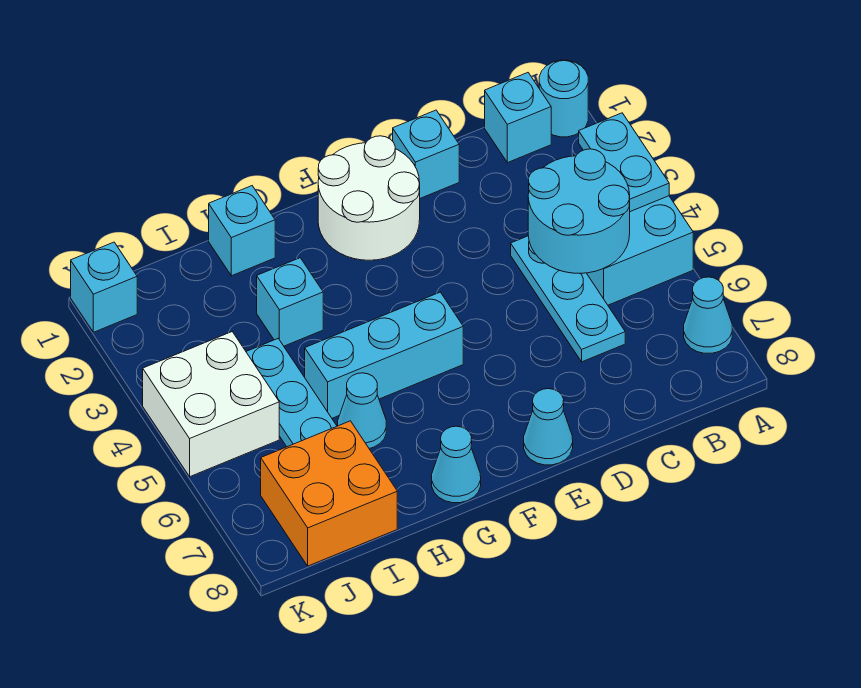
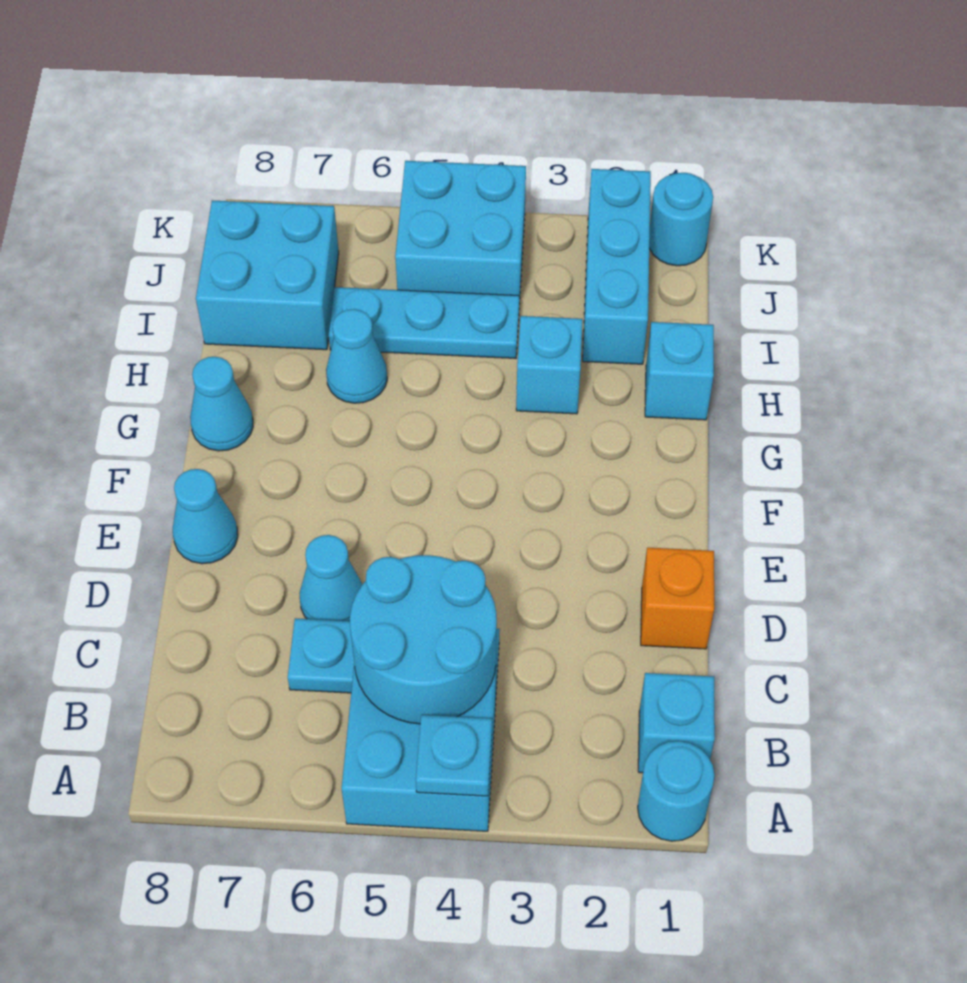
cyan plate A3:A4 level 2 -> cyan plate A4 level 2
cyan cone A7 level 1 -> cyan cone D6 level 1
cyan brick D1 level 1 -> orange brick D1 level 1
white round brick E1:F2 level 1 -> none
cyan brick F5:H5 level 1 -> cyan brick I2:K2 level 1
orange brick I7:J8 level 1 -> cyan brick I7:J8 level 1
white brick J4:K5 level 1 -> cyan brick J4:K5 level 1
cyan brick K1 level 1 -> cyan round brick K1 level 1

